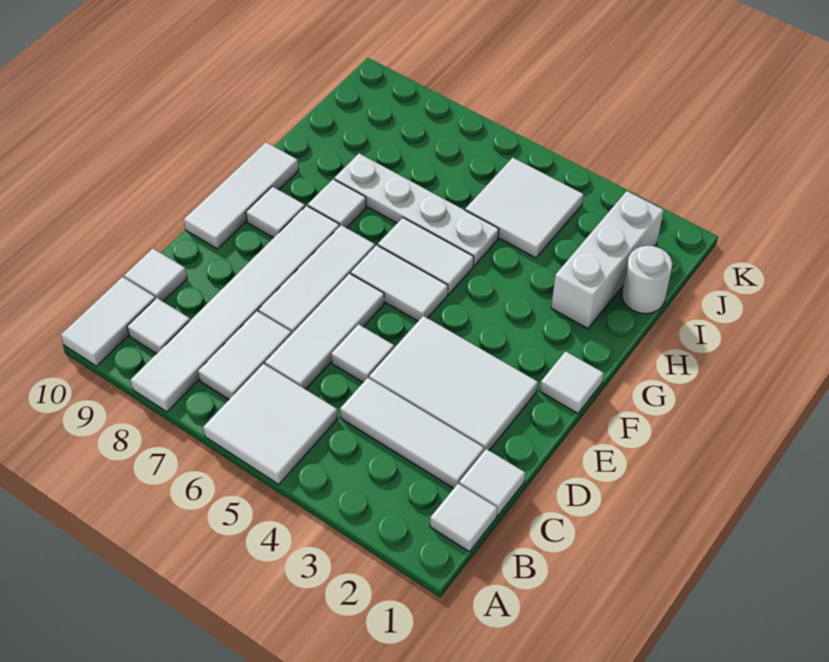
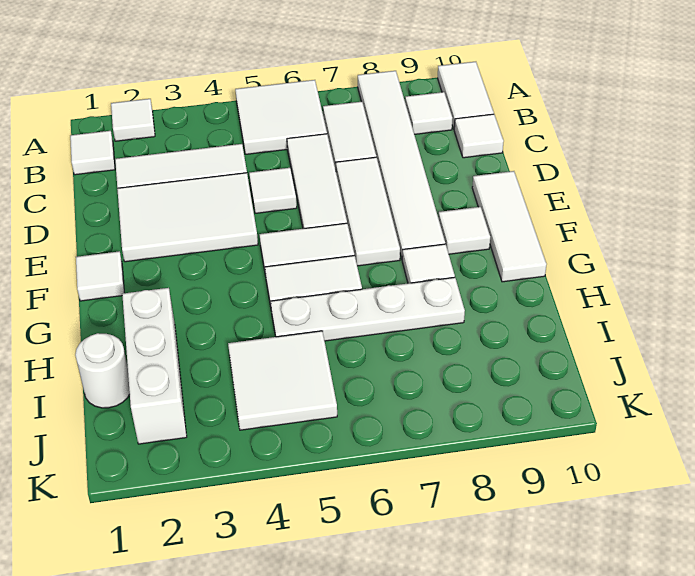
white tile C1 level 1 -> white tile A2 level 1

